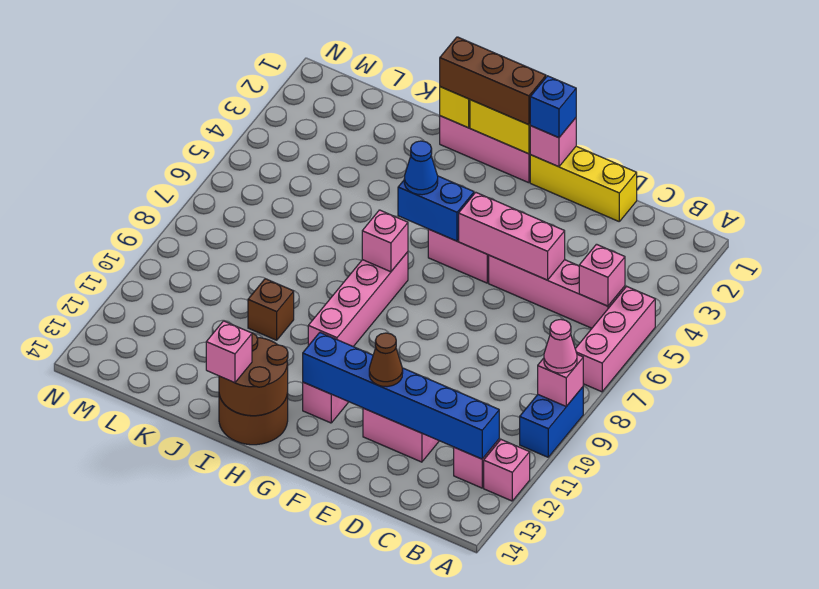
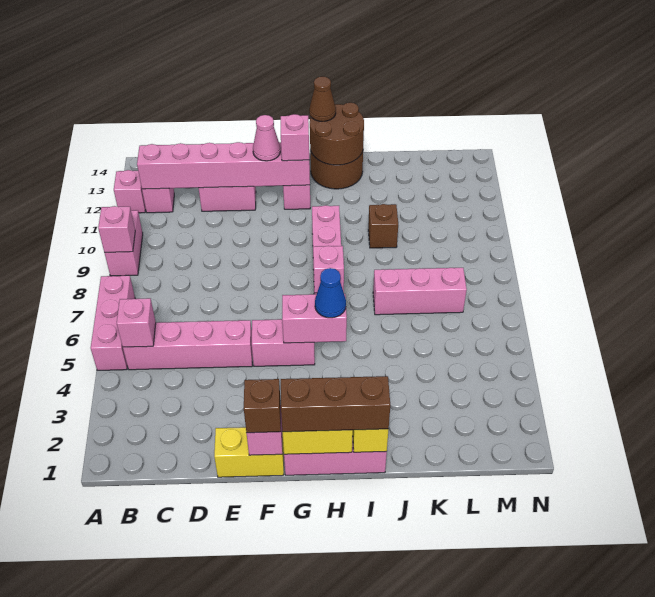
blue brick A9:A10 level 1 -> pink brick A9:A10 level 1
pink cone A9 level 3 -> pink cone F12 level 3
blue brick B12:G12 level 2 -> pink brick B12:G12 level 2
yellow brick D1:F1 level 1 -> yellow brick E1:F1 level 1
pink brick D5:F5 level 2 -> pink brick J7:L7 level 1
brown cone E12 level 3 -> brown cone H14 level 3
blue brick F1 level 3 -> brown brick F1 level 3
blue brick G5:H5 level 2 -> pink brick G5:H5 level 2
pink brick I14 level 3 -> pink brick G12 level 3

